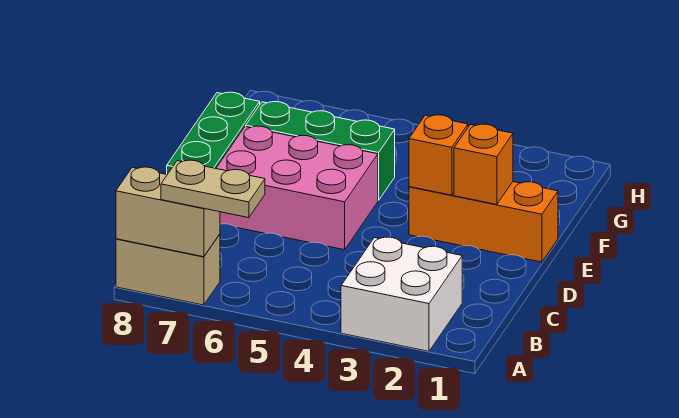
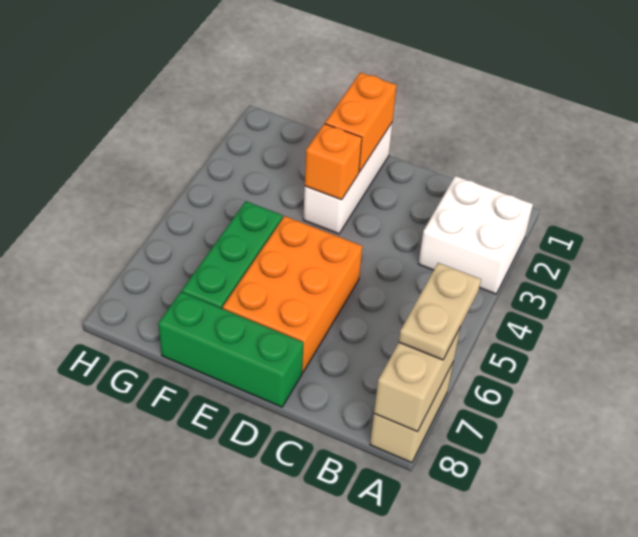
pink brick D5:E7 level 1 -> orange brick D5:E7 level 1
orange brick E1:E3 level 1 -> white brick E1:E3 level 1
orange brick E2 level 2 -> orange brick E1:E2 level 2

